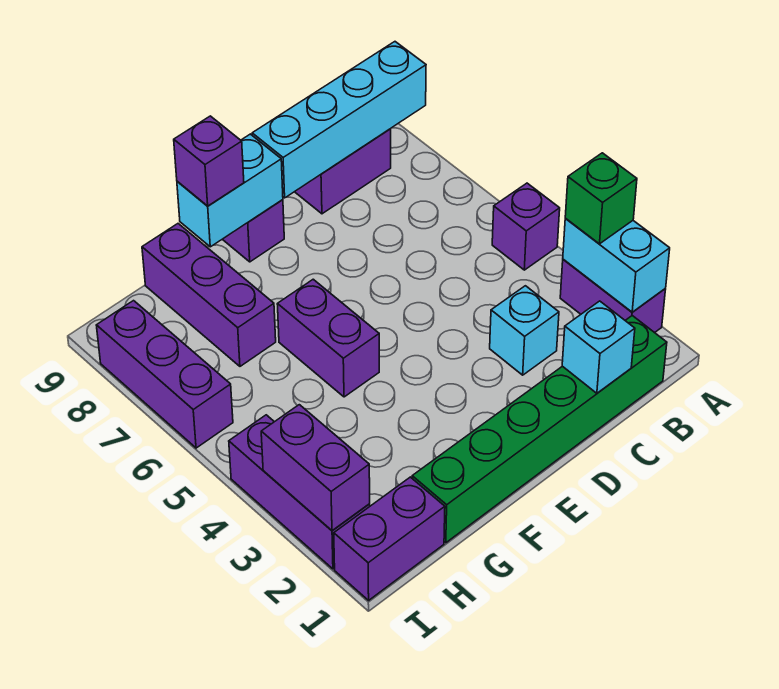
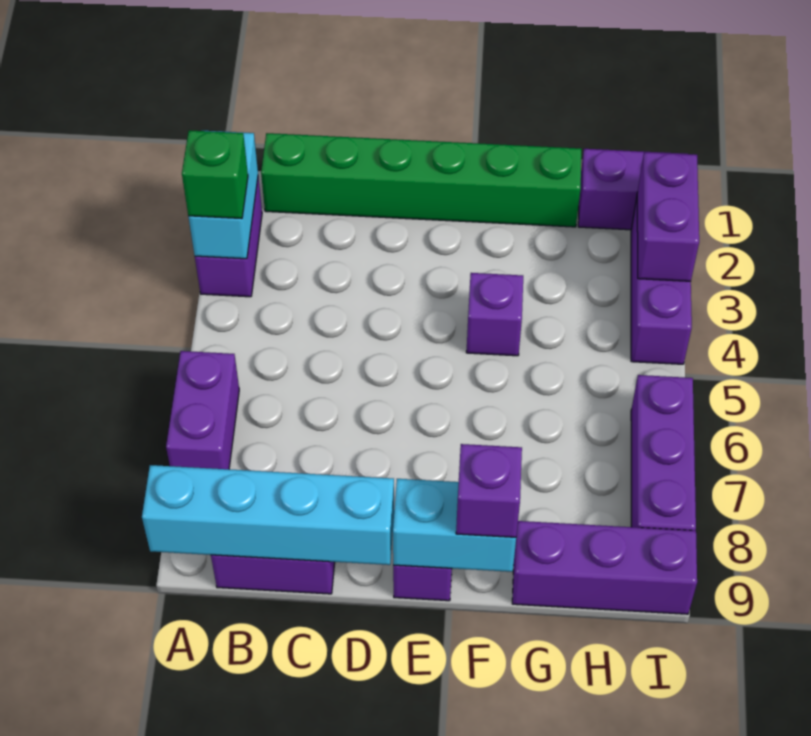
purple brick A5 level 1 -> purple brick F4 level 1
cyan brick C1 level 2 -> none
cyan brick C3 level 1 -> none
purple brick F5:F6 level 1 -> purple brick A6:A7 level 1
purple brick G7:G9 level 1 -> purple brick G9:I9 level 1

